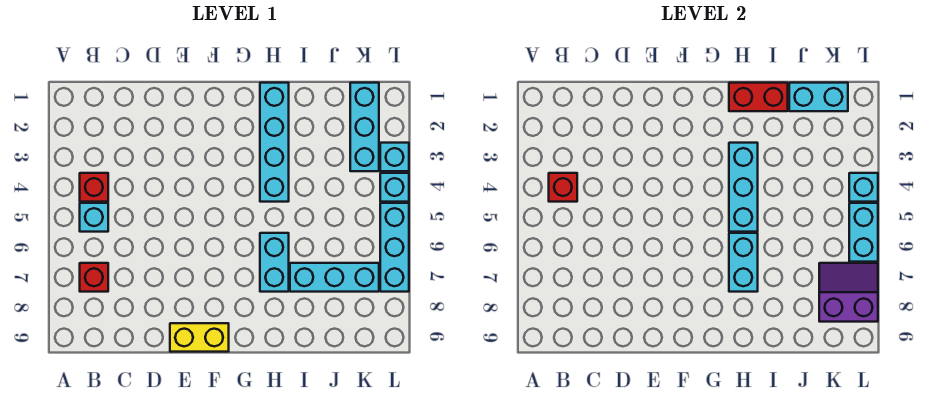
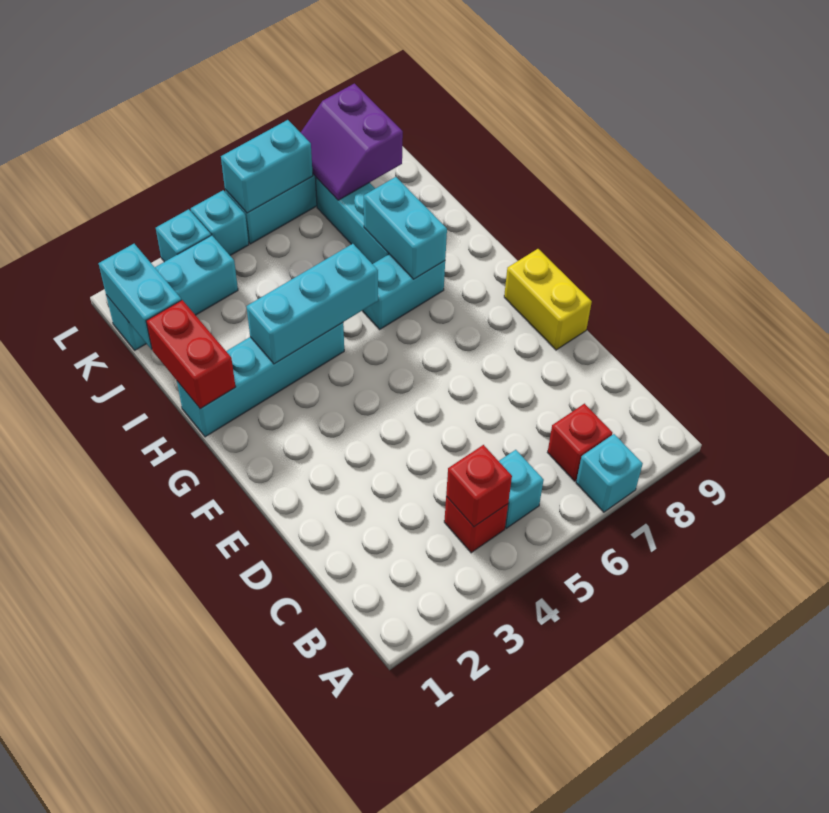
cyan brick H6:H7 level 2 -> cyan brick H7:I7 level 2
cyan brick L4 level 2 -> cyan brick A7 level 1

